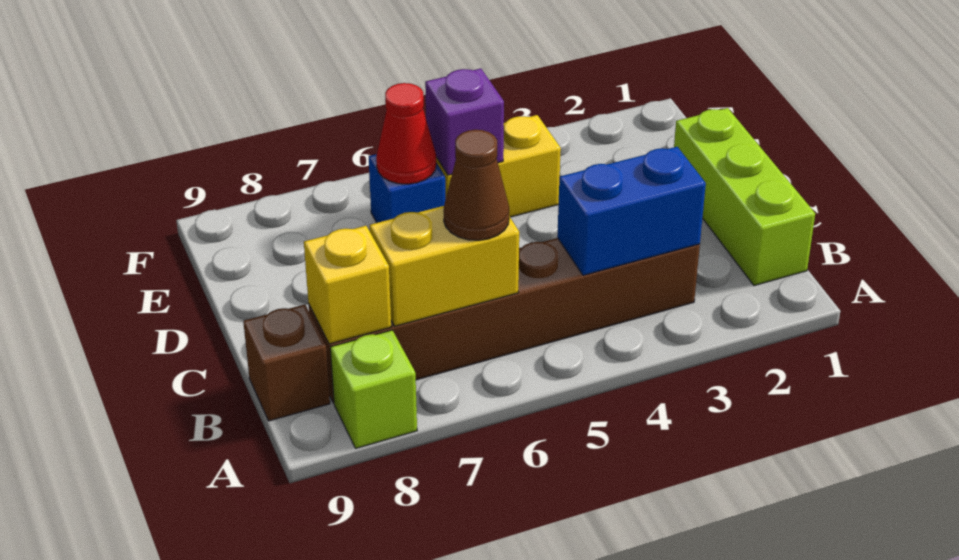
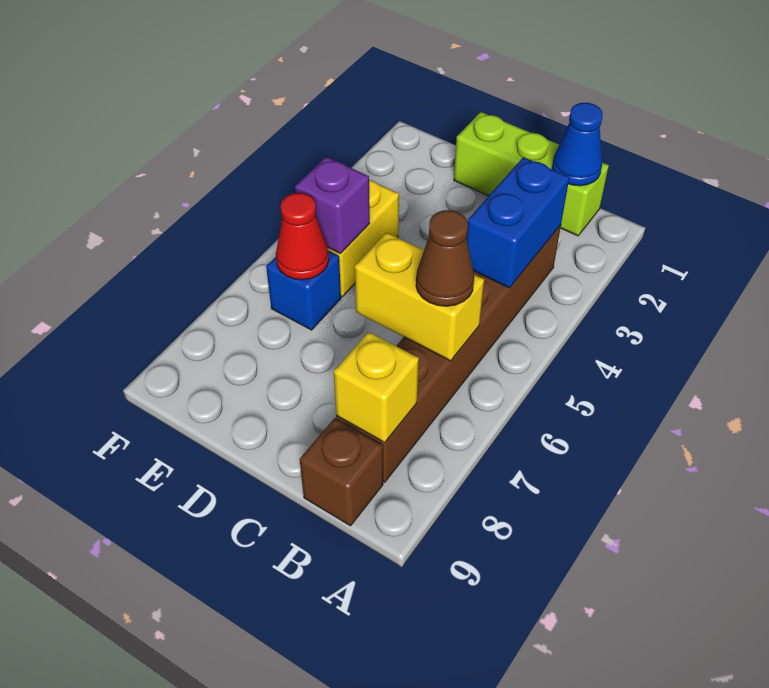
lime brick A8 level 1 -> none
none -> blue cone B1 level 2
yellow brick B6:B7 level 2 -> yellow brick B6:C6 level 2

